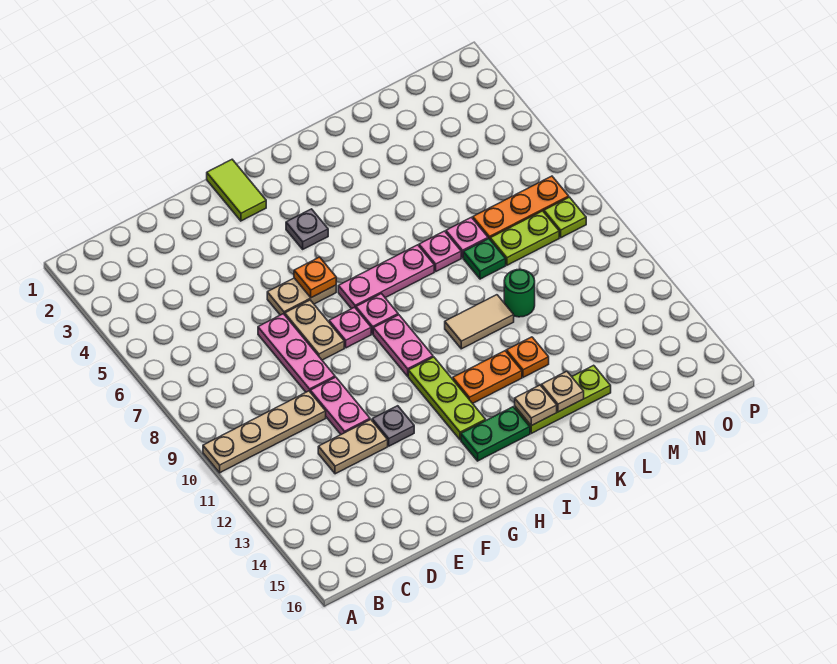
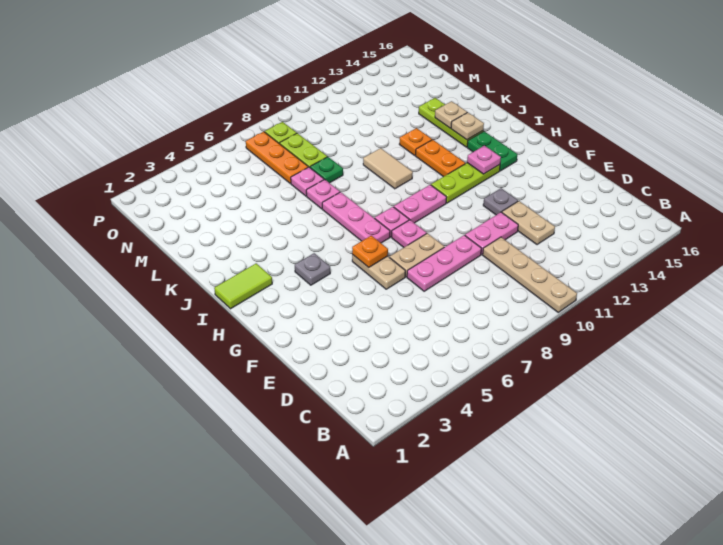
lime tile G1:G2 level 1 -> lime tile I1:I2 level 1
none -> pink plate H13 level 2
green round brick L10 level 1 -> none

